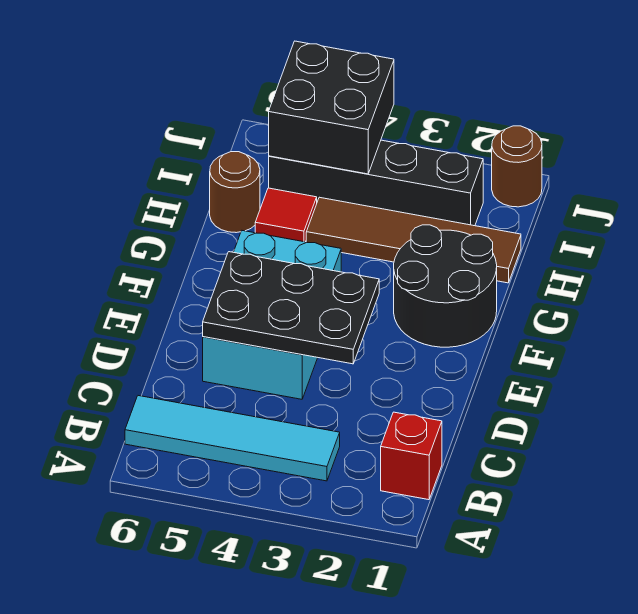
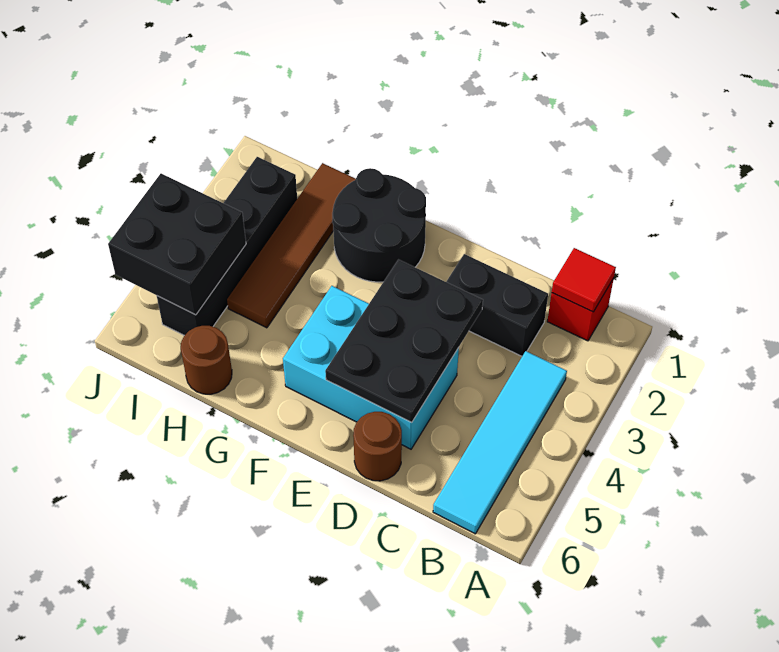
none -> black brick C2:D2 level 1
red tile H5 level 1 -> red tile B1 level 2
brown round brick J1 level 1 -> brown round brick D6 level 1

